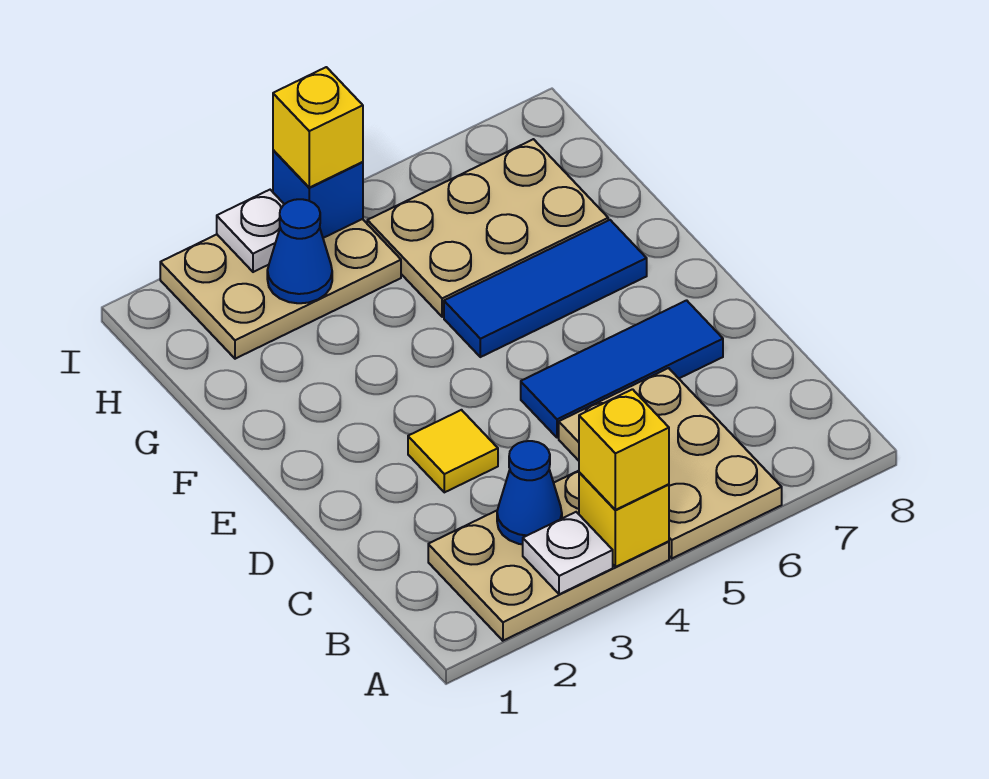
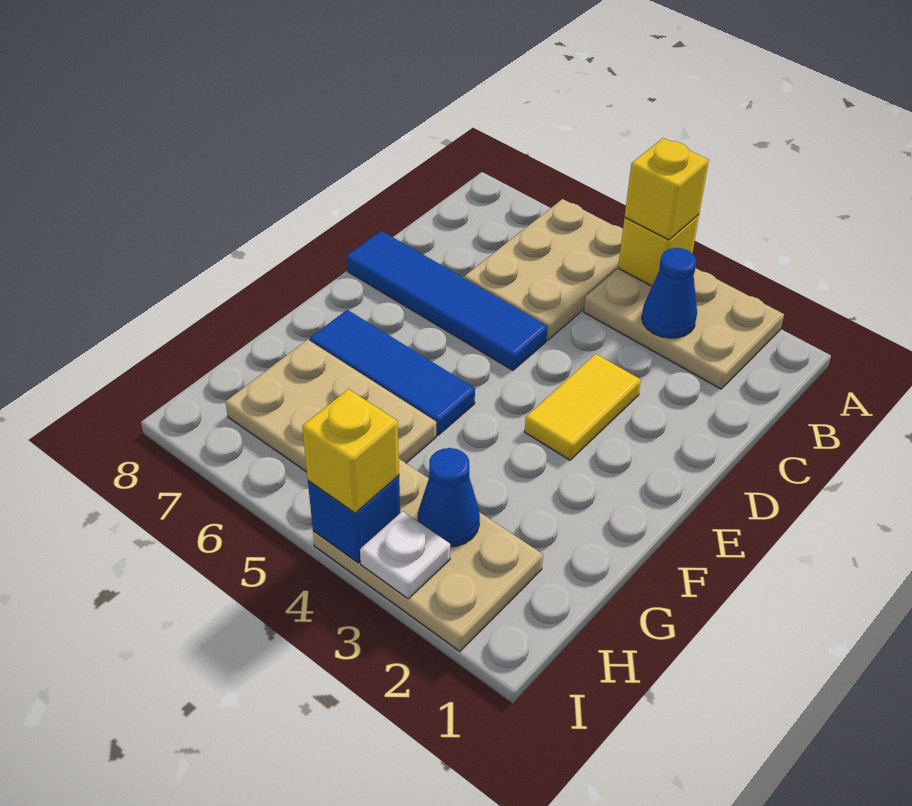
white plate A3 level 2 -> none
yellow tile D3 level 1 -> yellow tile D3:E3 level 1
blue tile D5:D7 level 1 -> blue tile D5:D8 level 1

